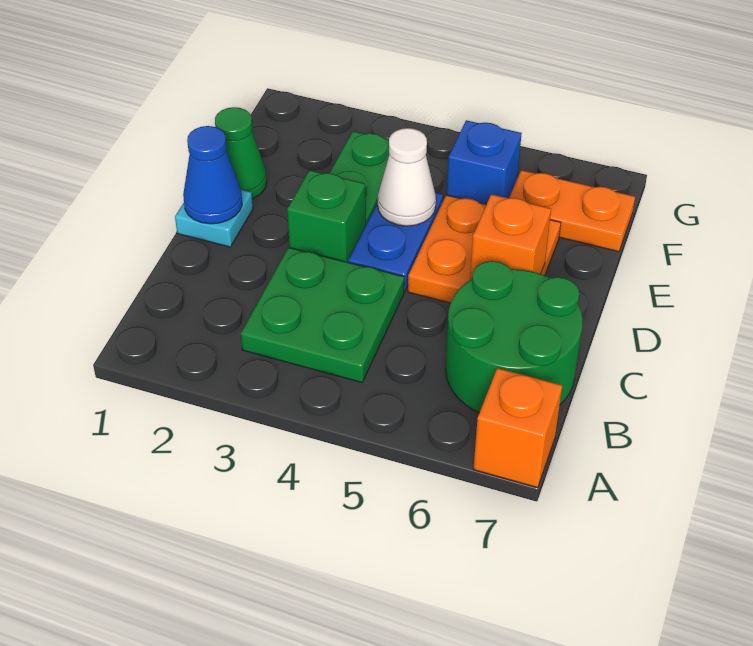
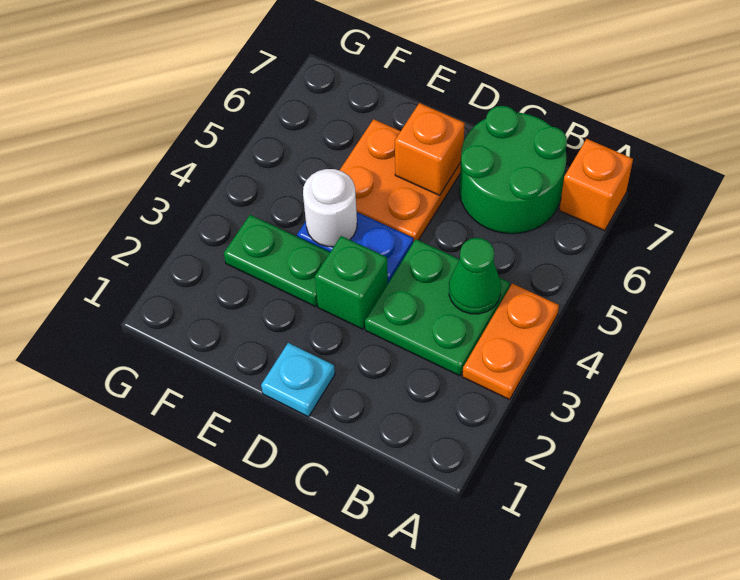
blue cone D1 level 2 -> none
green cone E1 level 1 -> green cone B4 level 2
white cone E4 level 2 -> white round brick E4 level 2
blue brick F5 level 1 -> none
orange plate F6:F7 level 1 -> orange plate A3:A4 level 1

